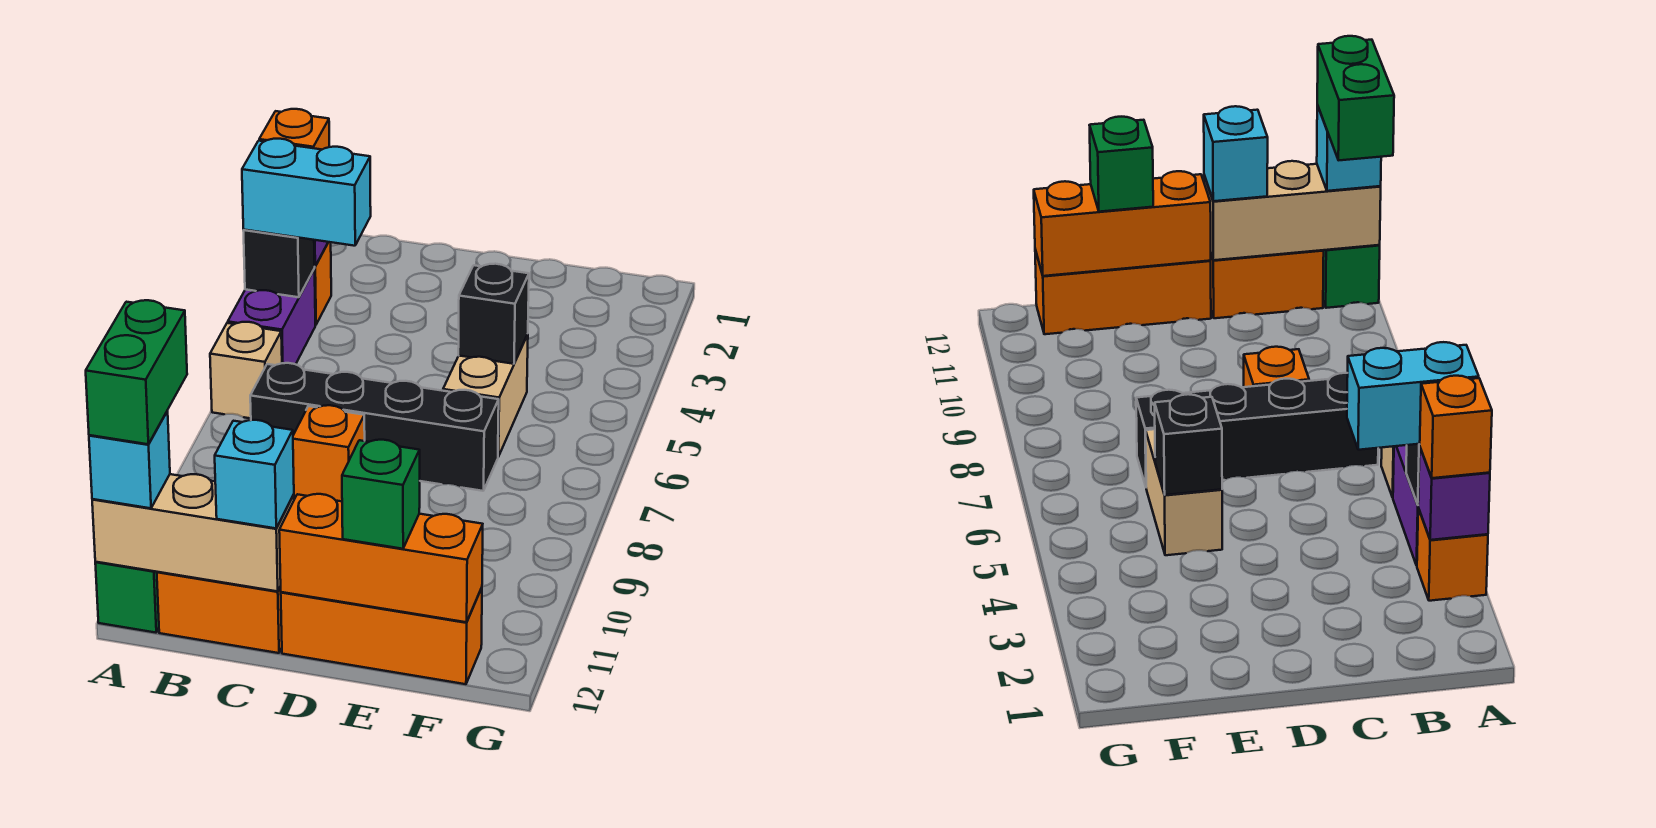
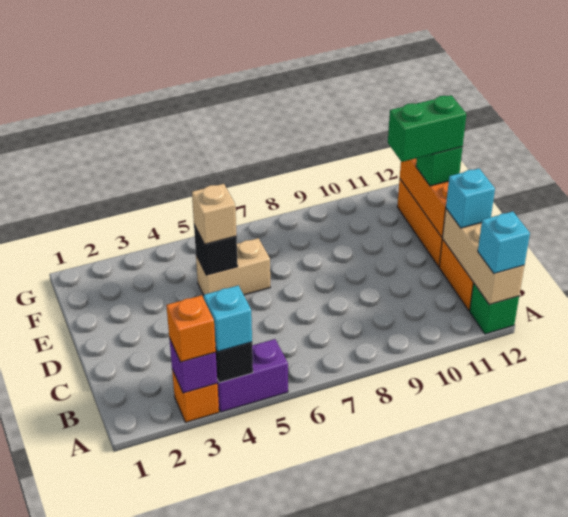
cyan brick A4:B4 level 3 -> cyan brick A4 level 3
tan brick A6 level 1 -> tan brick E5 level 3
green brick A11:A12 level 4 -> green brick E11:E12 level 4
black brick B7:E7 level 1 -> none
orange brick C8 level 1 -> none

